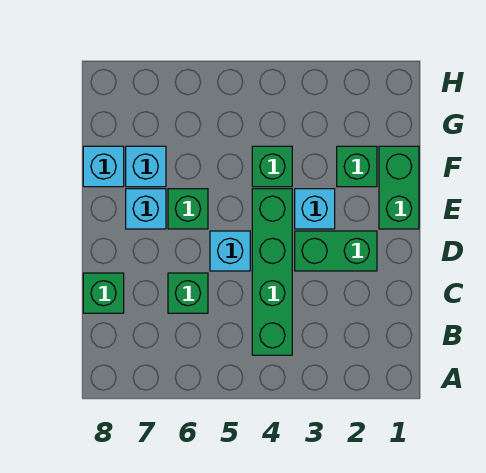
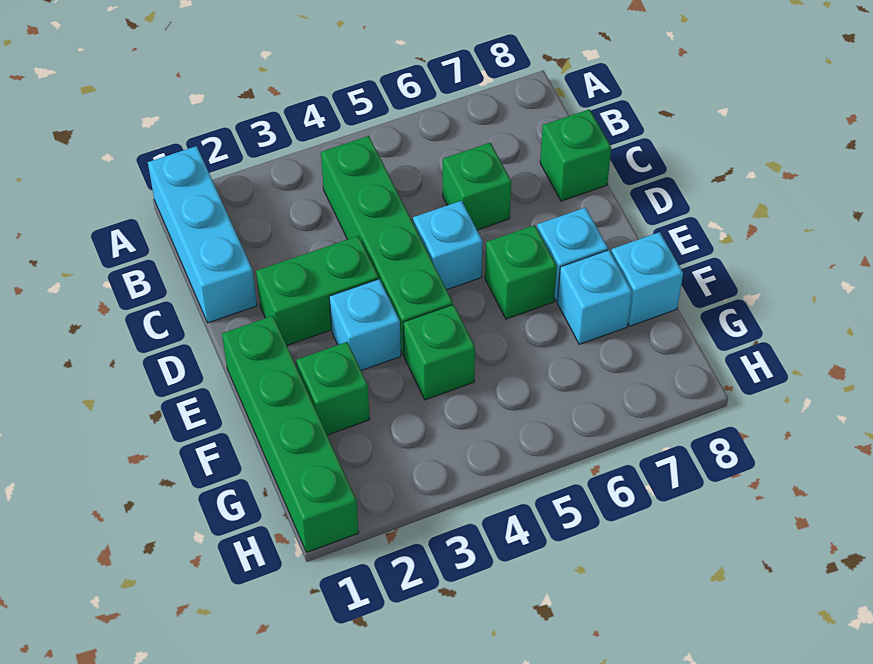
none -> cyan brick A1:C1 level 1
green brick E1:F1 level 1 -> green brick E1:H1 level 1

